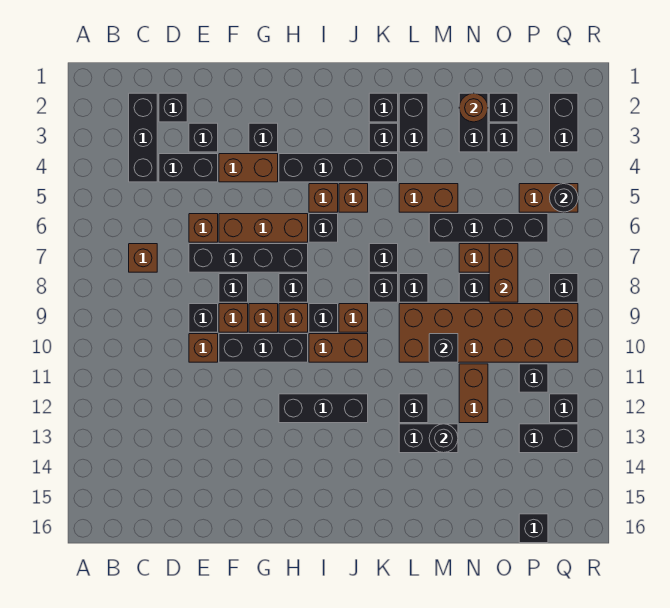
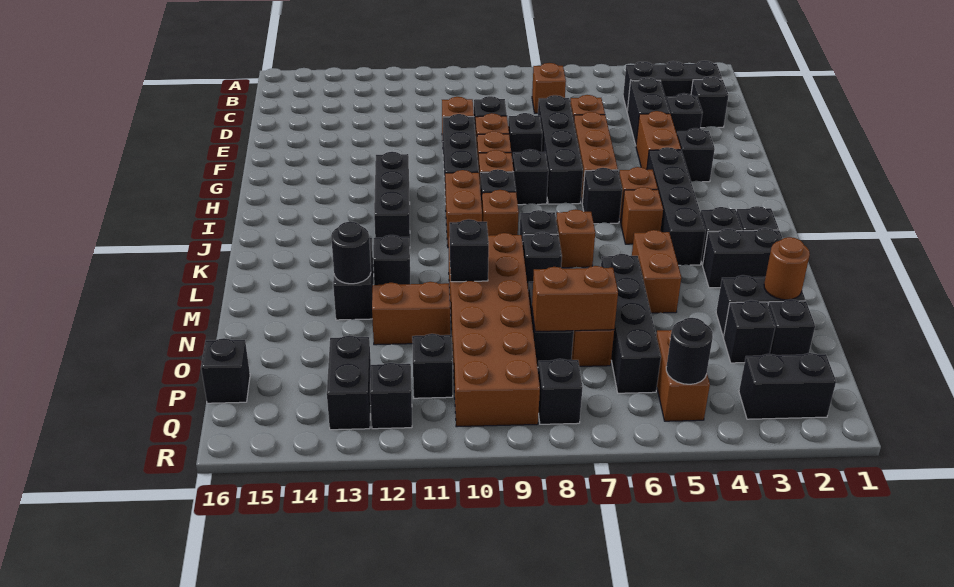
black brick K7 level 1 -> brown brick K7 level 1

